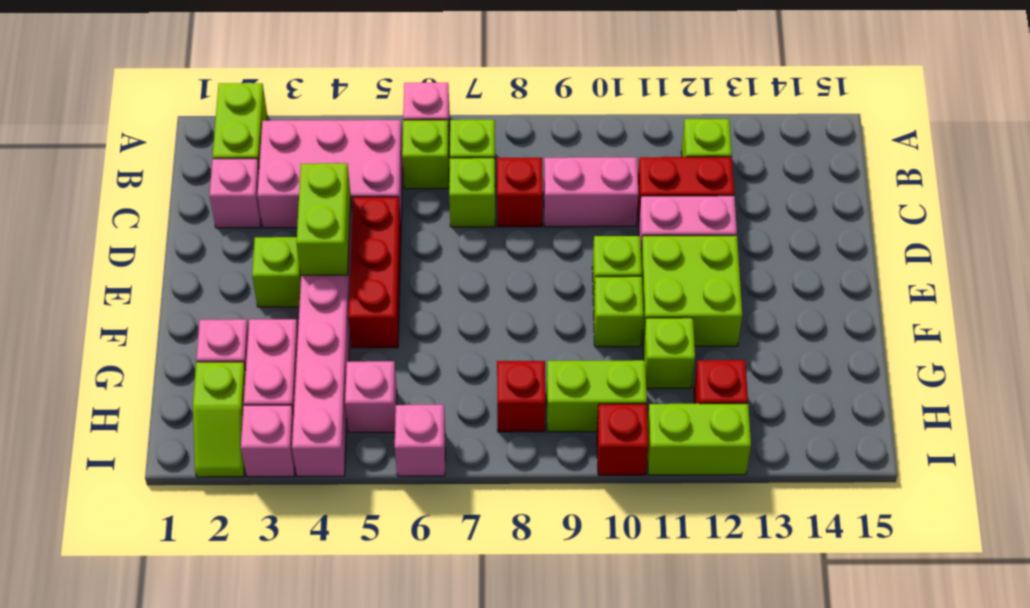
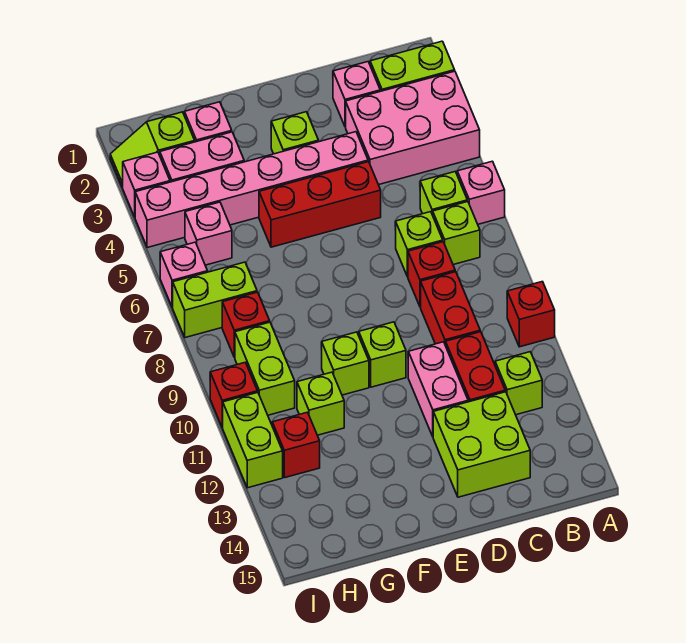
none -> red brick A10 level 1
pink brick B3:C5 level 1 -> pink brick A3:C4 level 1
pink brick C9:C10 level 1 -> red brick C9:C10 level 1
lime brick D4:E4 level 2 -> lime brick H7:I7 level 1
lime brick E11:F12 level 1 -> lime brick C13:D14 level 1

